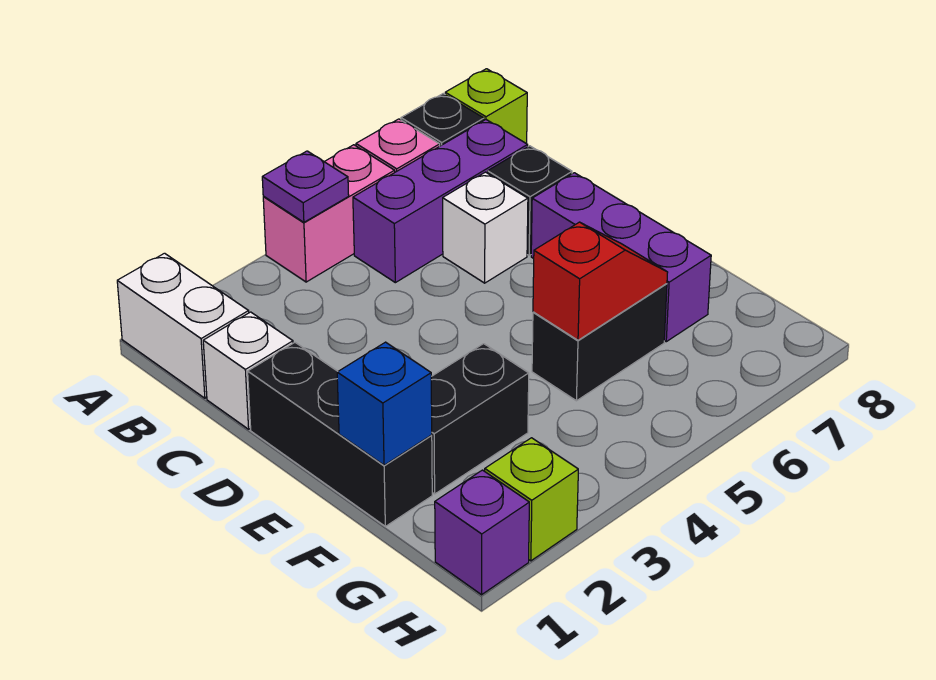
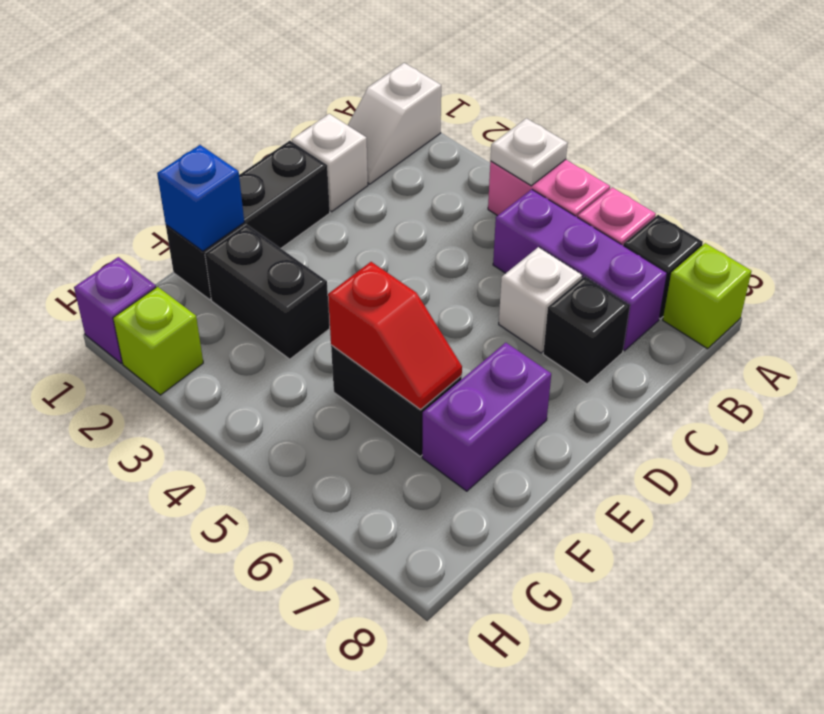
white brick A1:B1 level 1 -> white slope A1:B1 level 1 top A
purple plate A4 level 2 -> white plate A4 level 2
purple brick D7:F7 level 1 -> purple brick E7:F7 level 1

